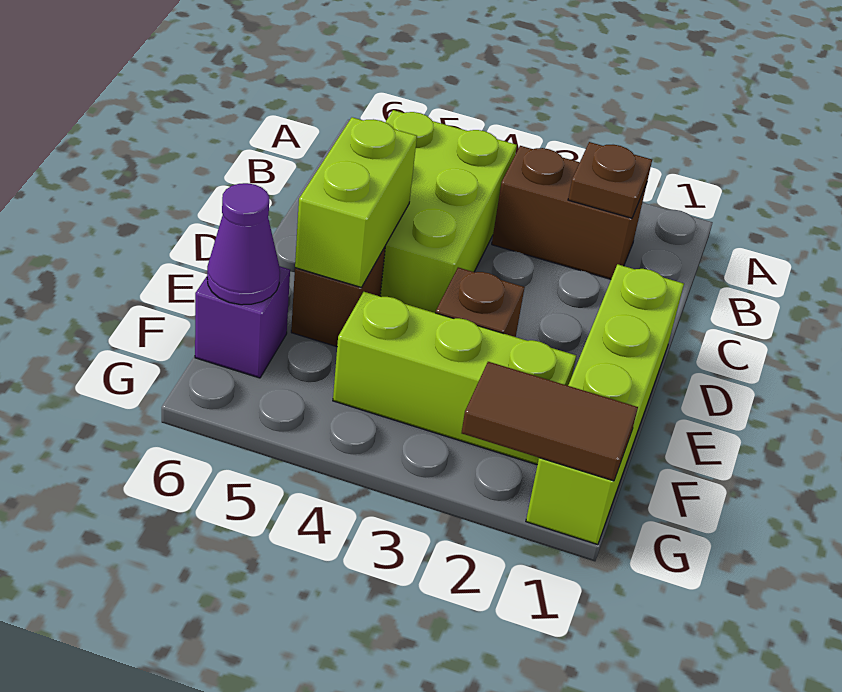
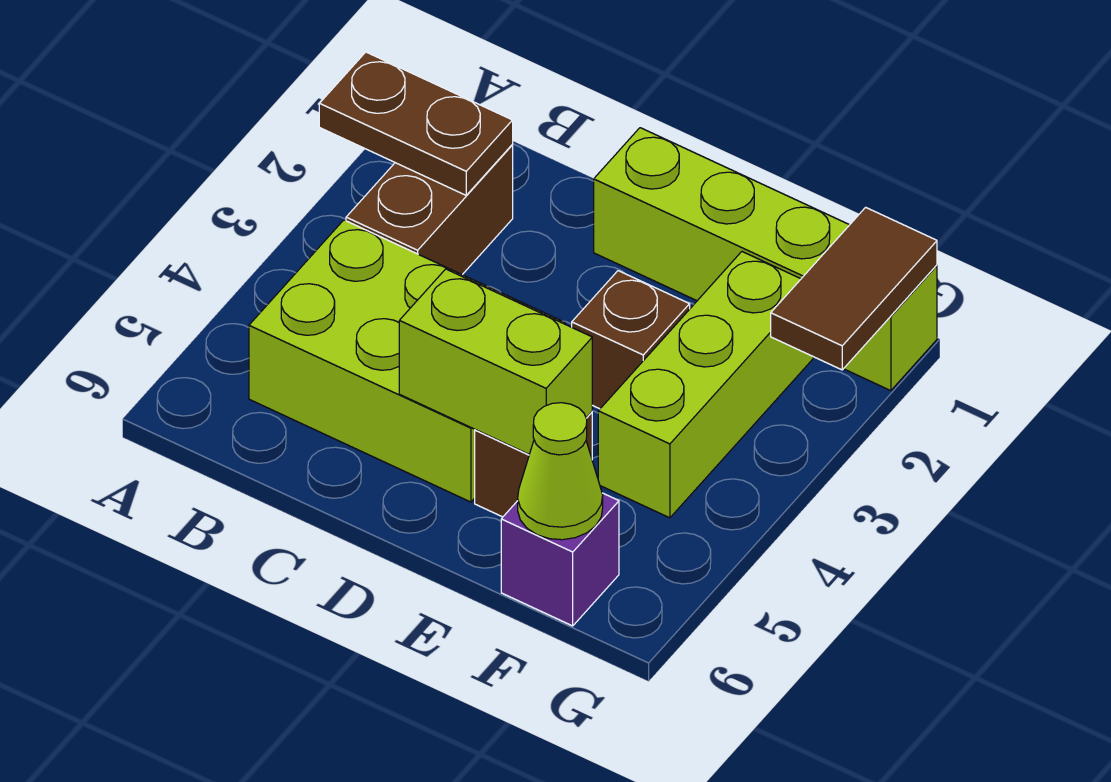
brown plate B2 level 2 -> brown plate A2:B2 level 2
purple cone F6 level 2 -> lime cone F6 level 2

